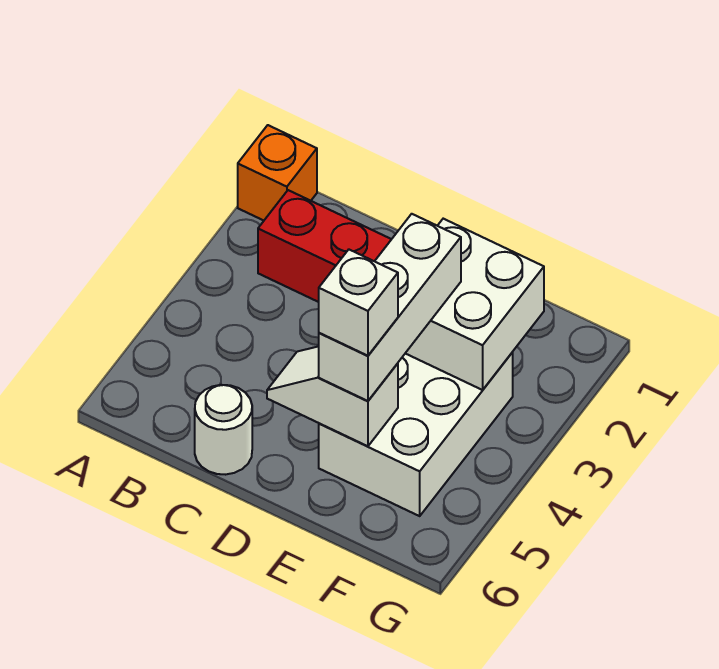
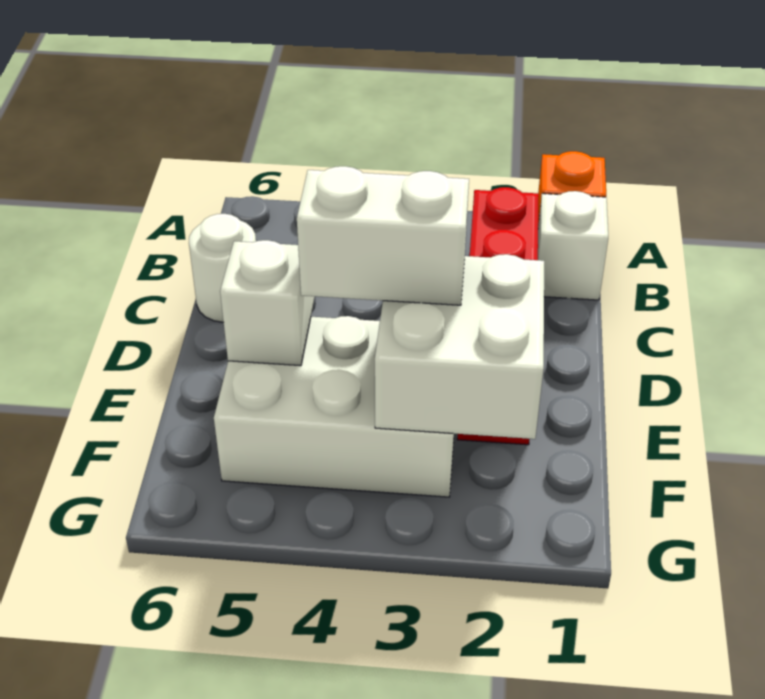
white brick E3:E5 level 3 -> white brick E3:E4 level 3
white brick E5 level 4 -> white brick B1 level 1

